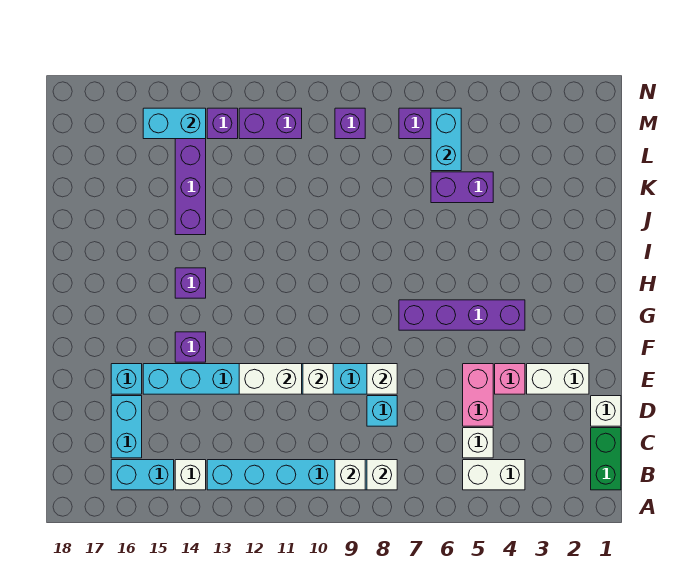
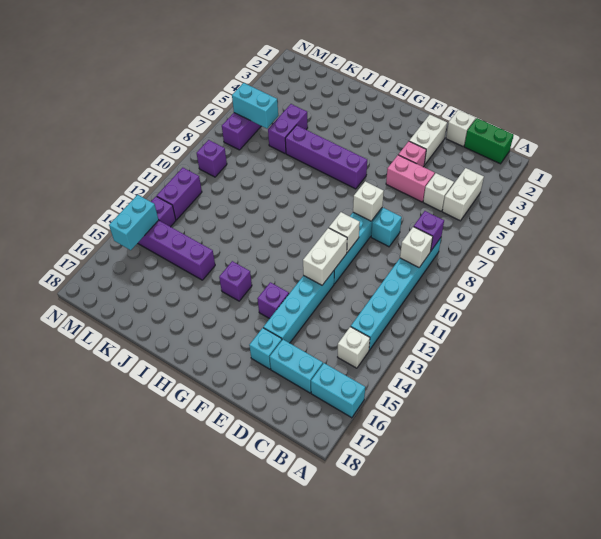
white brick B8 level 2 -> purple brick B8 level 2
cyan brick B15:B16 level 1 -> cyan brick A16:B16 level 1
purple brick G4:G7 level 1 -> purple brick G6:J6 level 1

